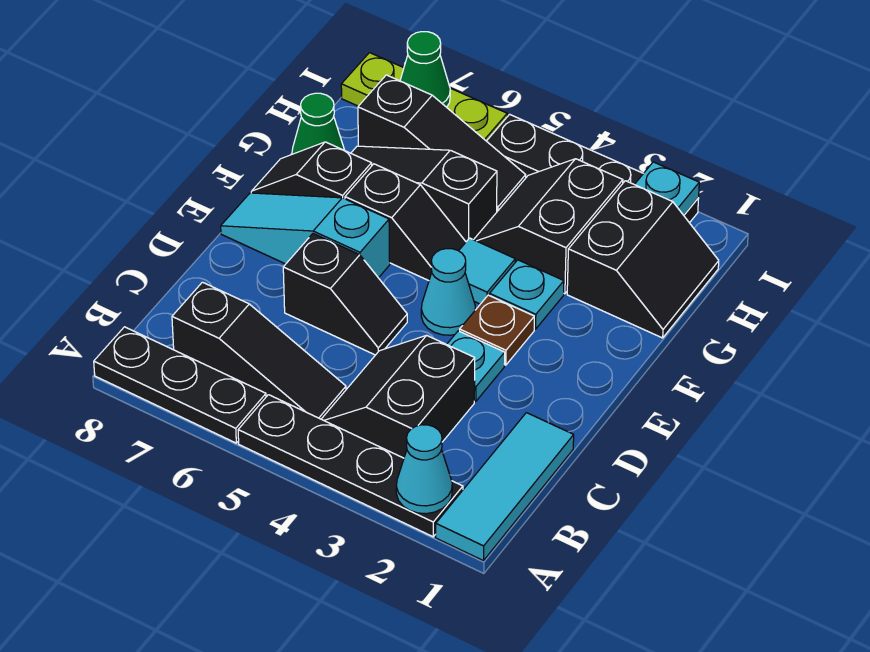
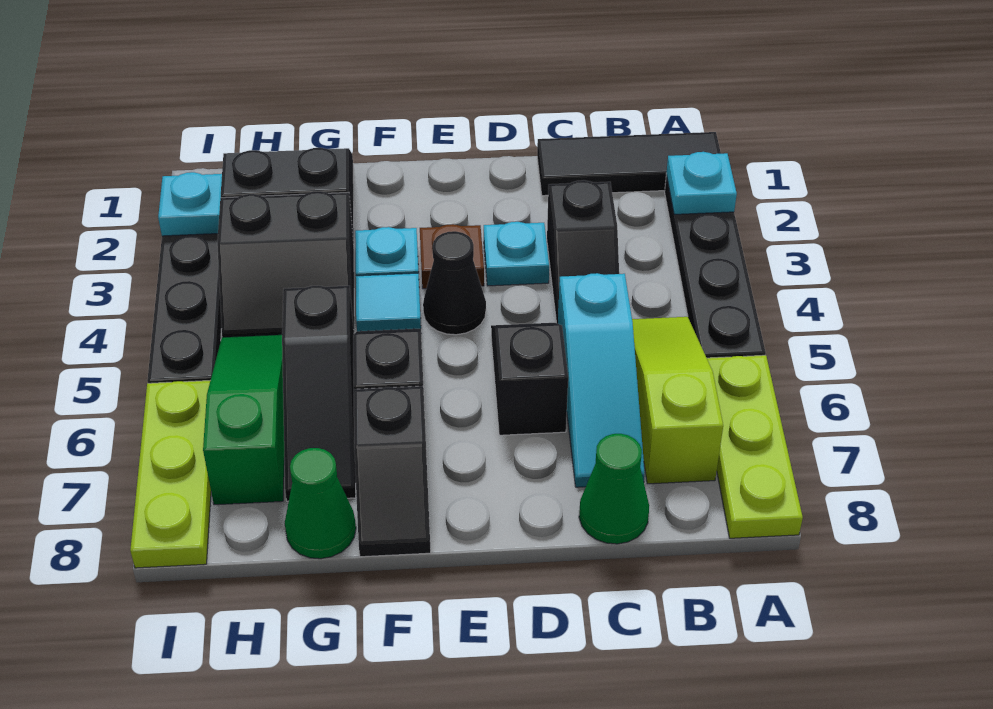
cyan tile A1:C1 level 1 -> black tile A1:C1 level 1
cyan cone A2 level 2 -> cyan plate A2 level 2
black plate A6:A8 level 1 -> lime plate A6:A8 level 1
black slope B3:C4 level 1 top 3 -> black slope C3:C4 level 1 top 3
black slope B5:B7 level 1 top 7 -> lime slope B5:B7 level 1 top 7
cyan cone E4 level 1 -> black cone E4 level 1
cyan slope E6:E8 level 1 top 6 -> cyan slope C5:C7 level 1 top 5
black slope H5:H7 level 1 top 7 -> green slope H5:H7 level 1 top 7
green cone I7 level 2 -> green cone C8 level 1

